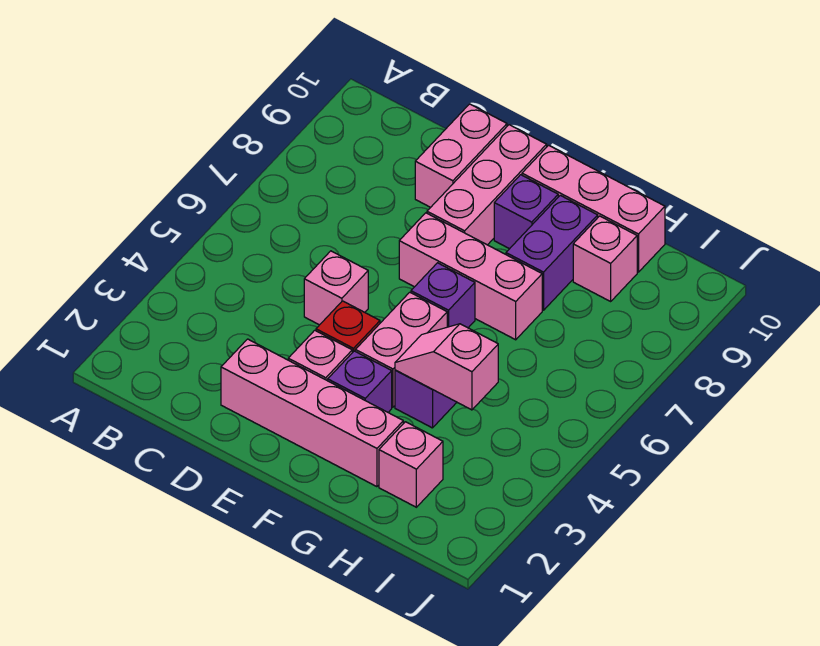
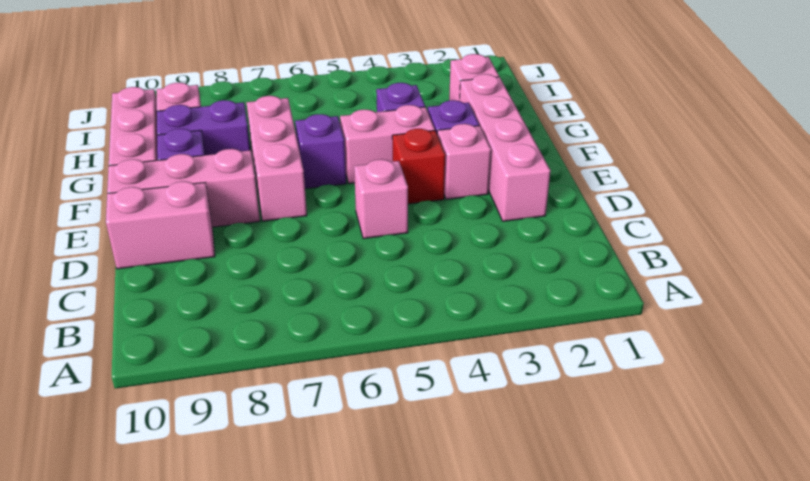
pink slope G4:H4 level 2 top H -> none

